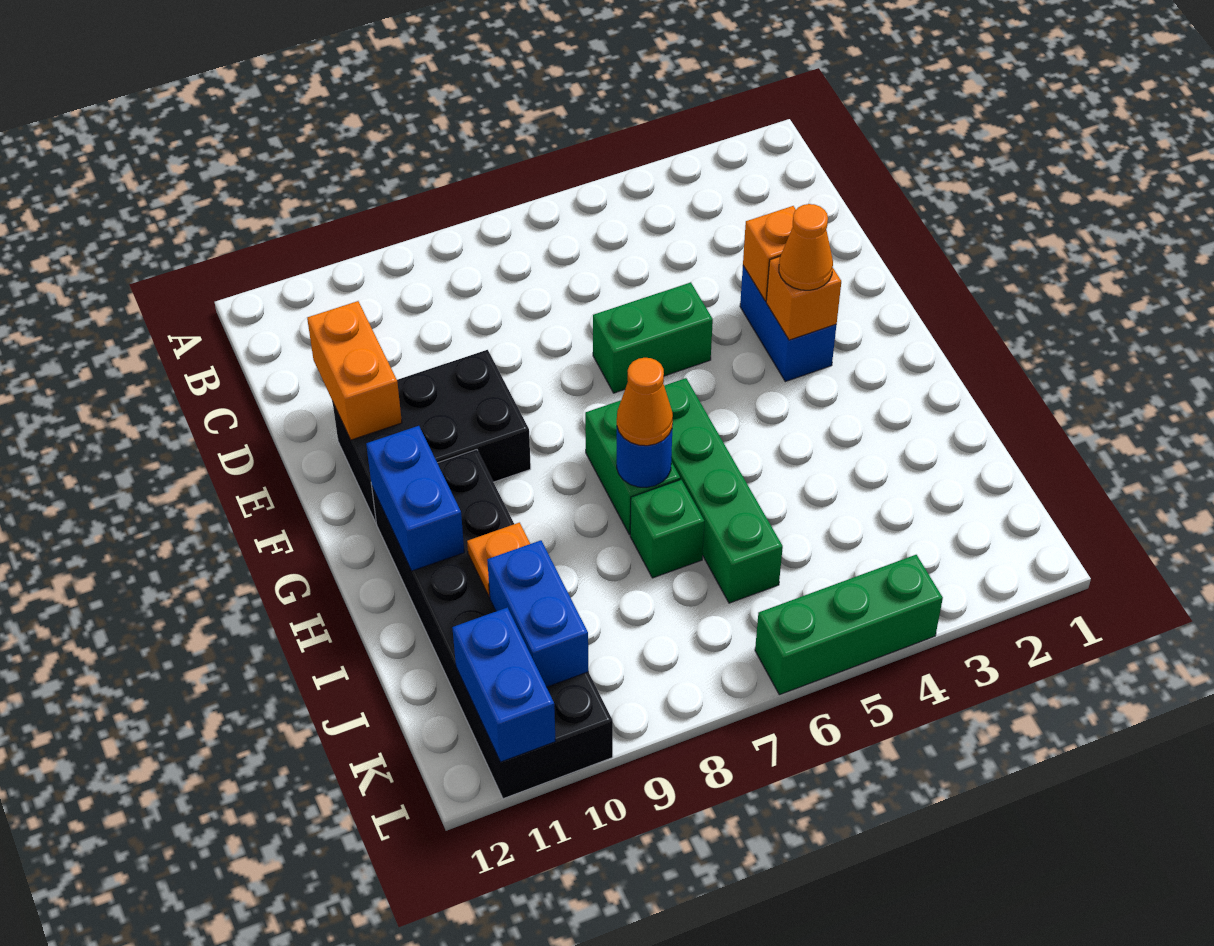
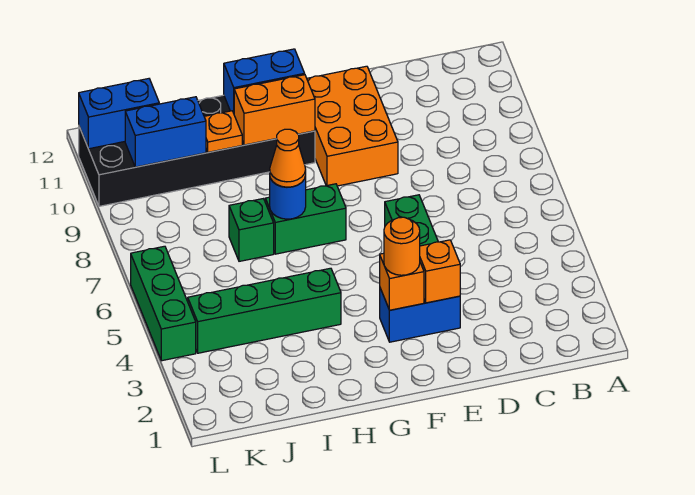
orange brick D11:E11 level 2 -> orange brick G10:H10 level 2
black brick E9:F11 level 1 -> orange brick E9:F11 level 1
orange cone F3 level 3 -> orange round brick F3 level 3
green brick G6:J6 level 1 -> green brick H4:K4 level 1

